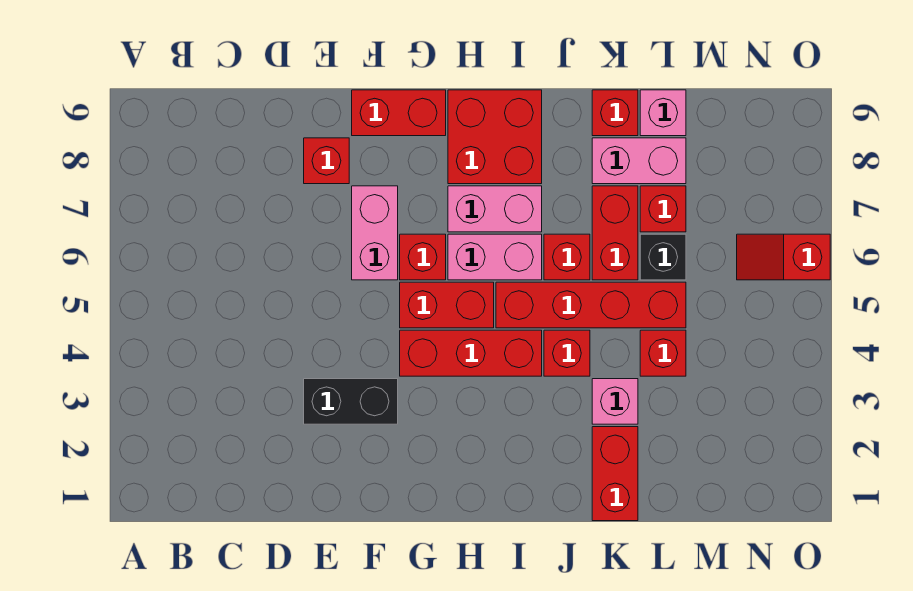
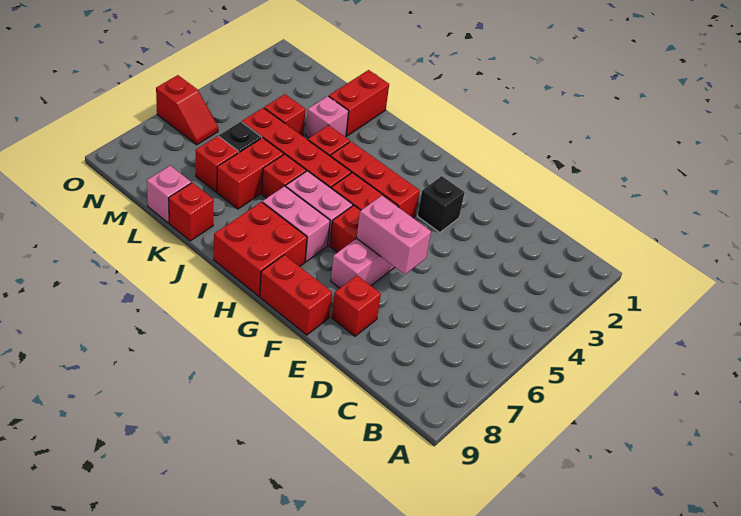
black brick E3:F3 level 1 -> black brick F3 level 1
pink brick K8:L8 level 1 -> pink brick E6:F6 level 2

